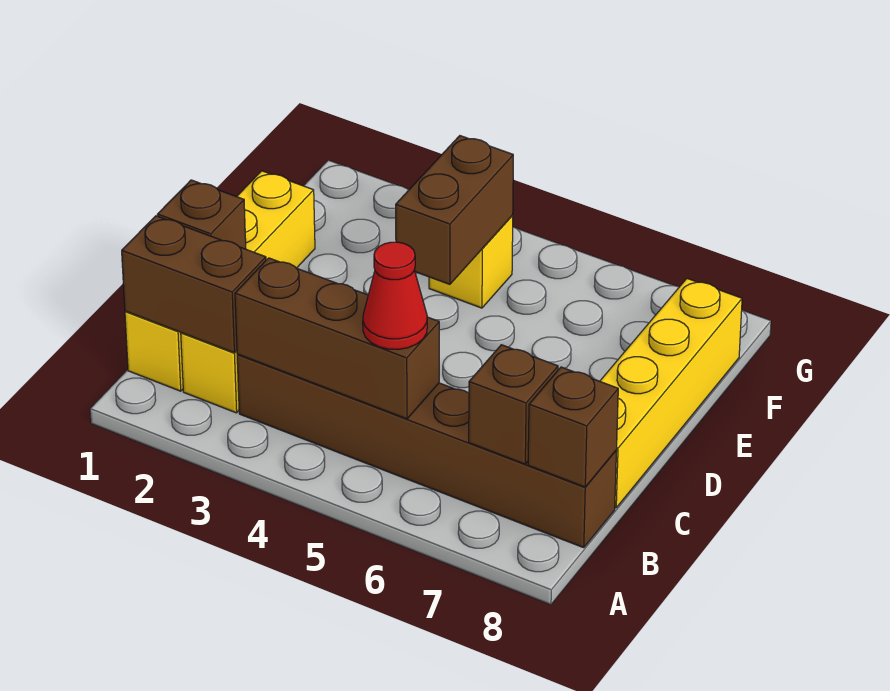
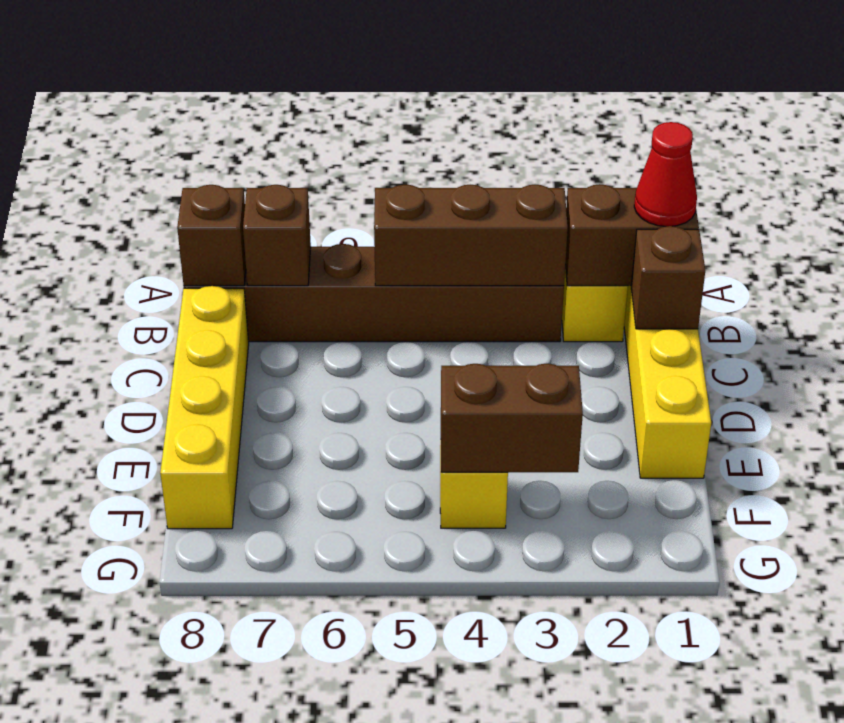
red cone B5 level 3 -> red cone B1 level 3
brown brick E4:F4 level 2 -> brown brick F3:F4 level 2

